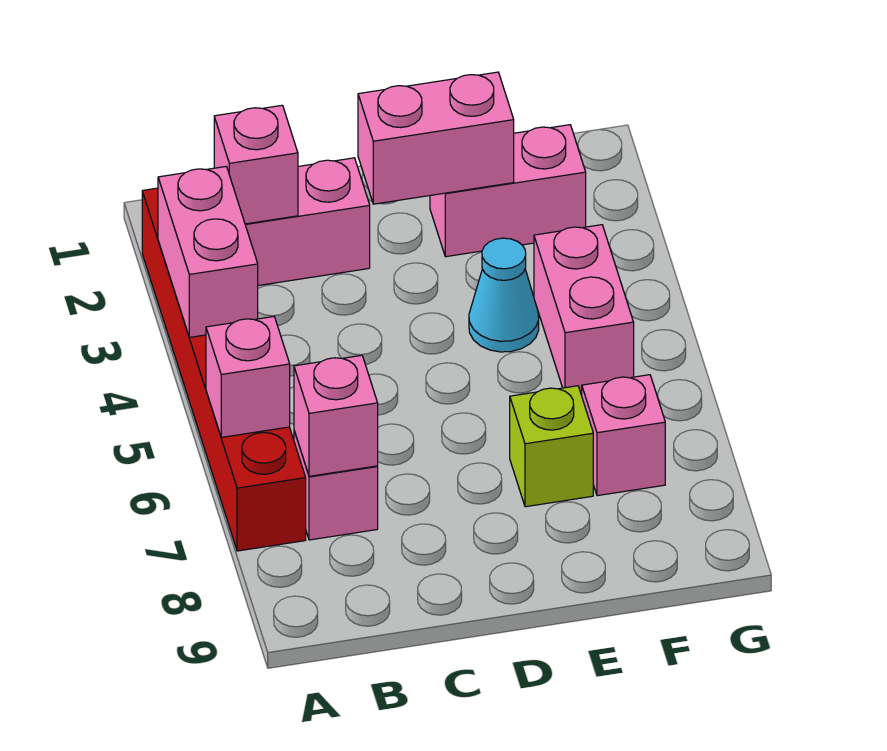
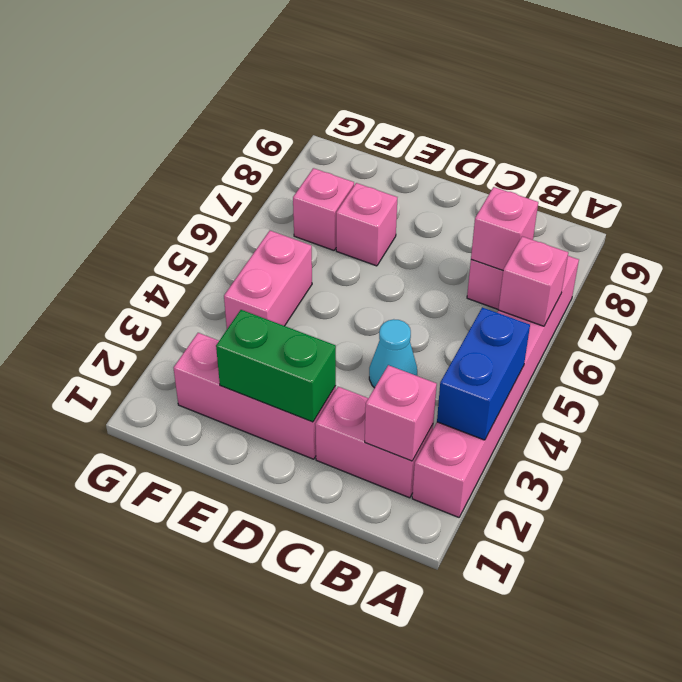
red brick A2:A7 level 1 -> pink brick A2:A7 level 1
pink brick A3:A4 level 2 -> blue brick A3:A4 level 2
pink brick D2:E2 level 2 -> green brick D2:E2 level 2
pink brick E2:F2 level 1 -> pink brick D2:F2 level 1
cyan cone E4 level 1 -> cyan cone C4 level 1
lime brick E7 level 1 -> pink brick E7 level 1

